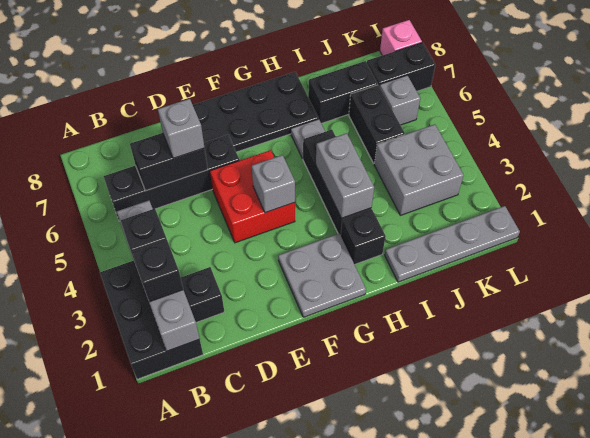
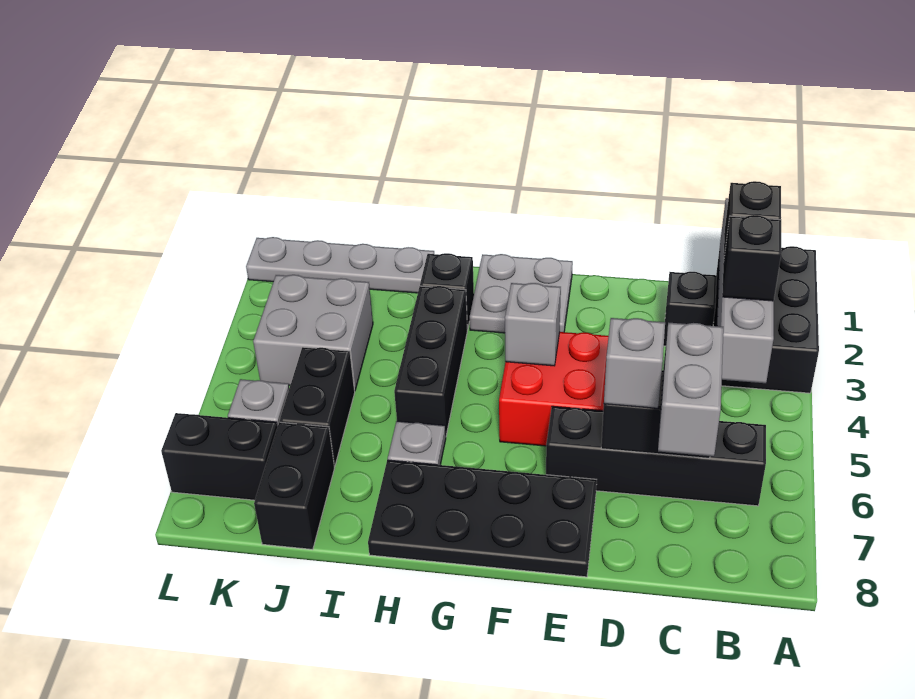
grey brick H3:H4 level 2 -> grey brick C6:C7 level 3
black brick I7:J7 level 1 -> black brick J7:J8 level 1
pink brick L8 level 1 -> none

